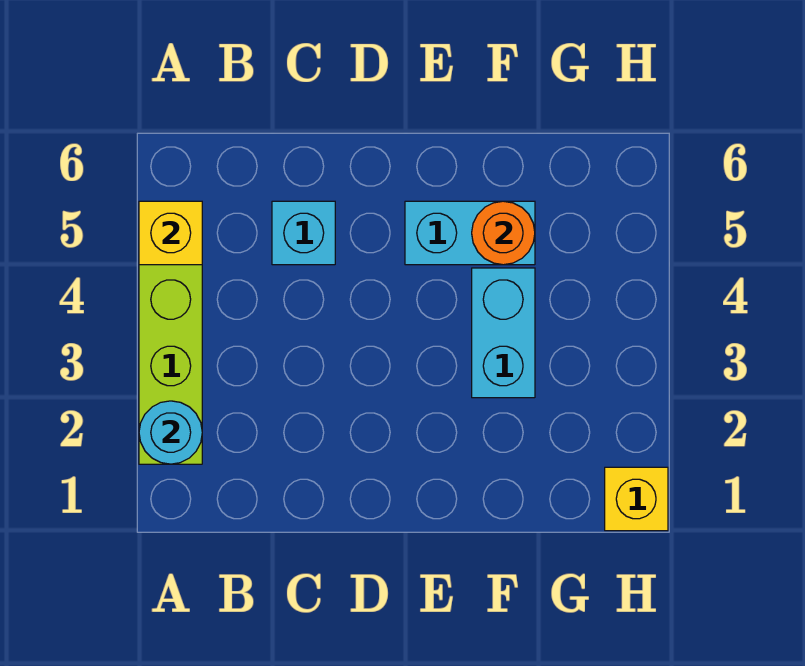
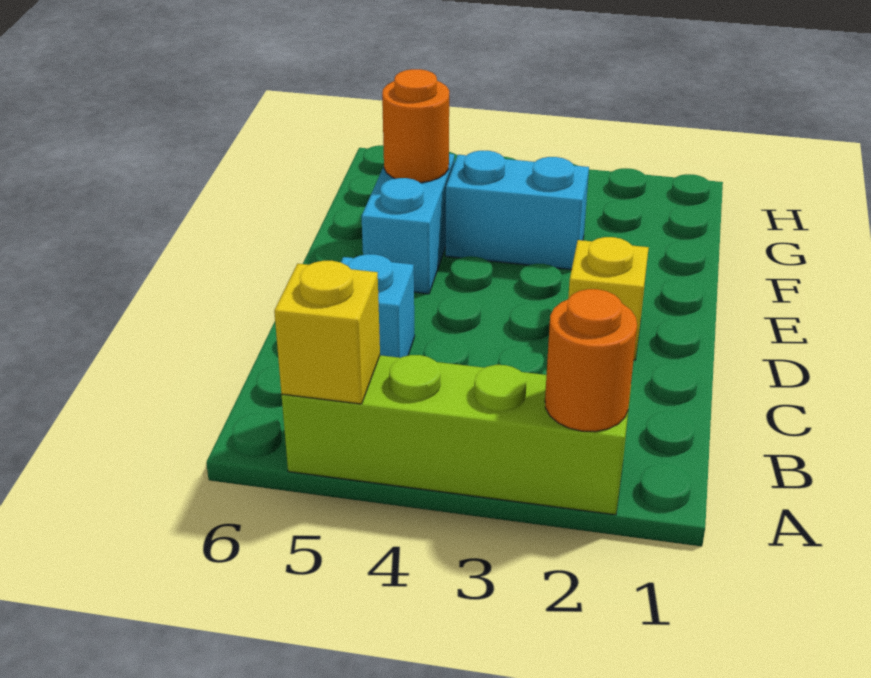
cyan round brick A2 level 2 -> orange round brick A2 level 2
yellow brick H1 level 1 -> yellow brick D2 level 1

